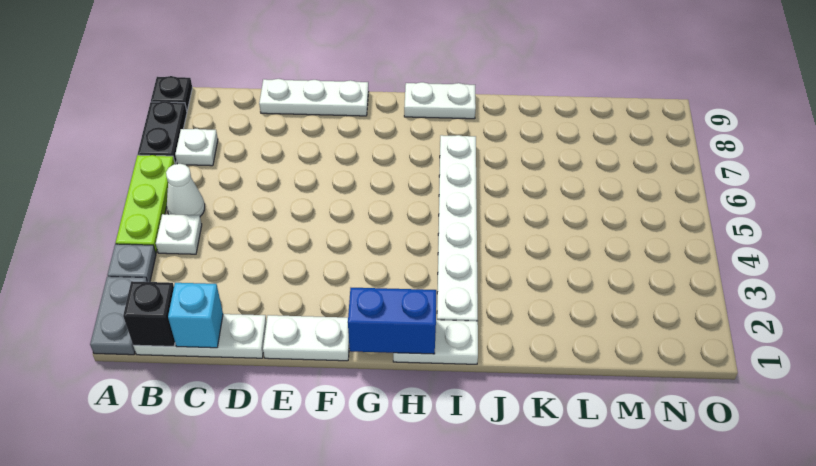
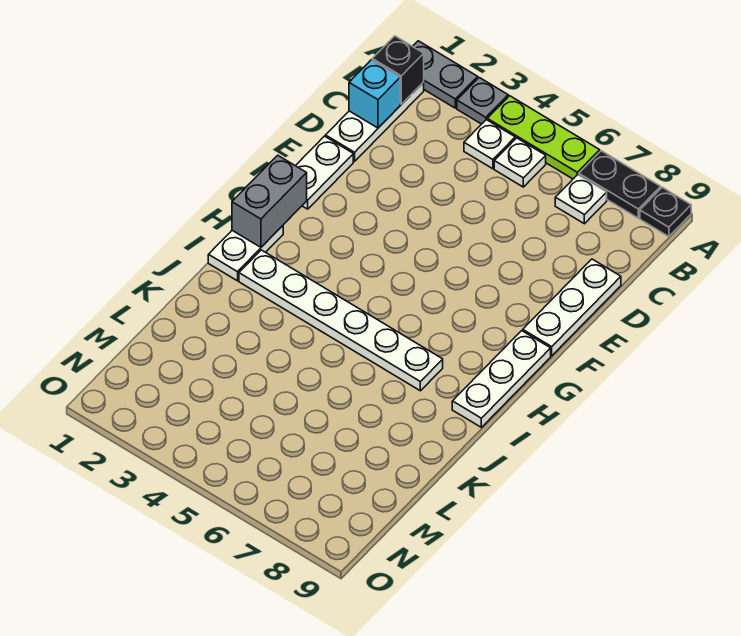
white cone B5 level 1 -> white plate B5 level 1
blue brick G1:H1 level 2 -> grey brick G1:H1 level 2
white plate H9:I9 level 1 -> white plate G9:I9 level 1

